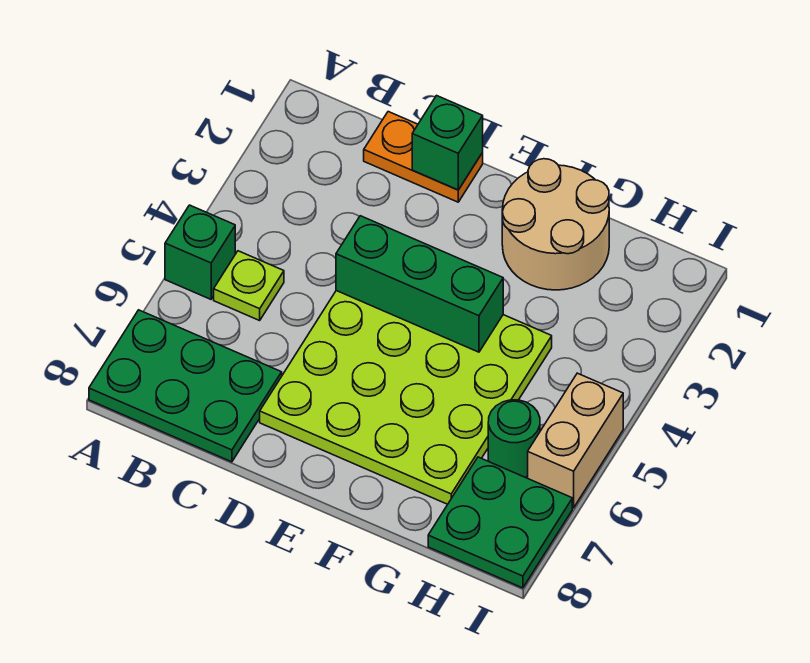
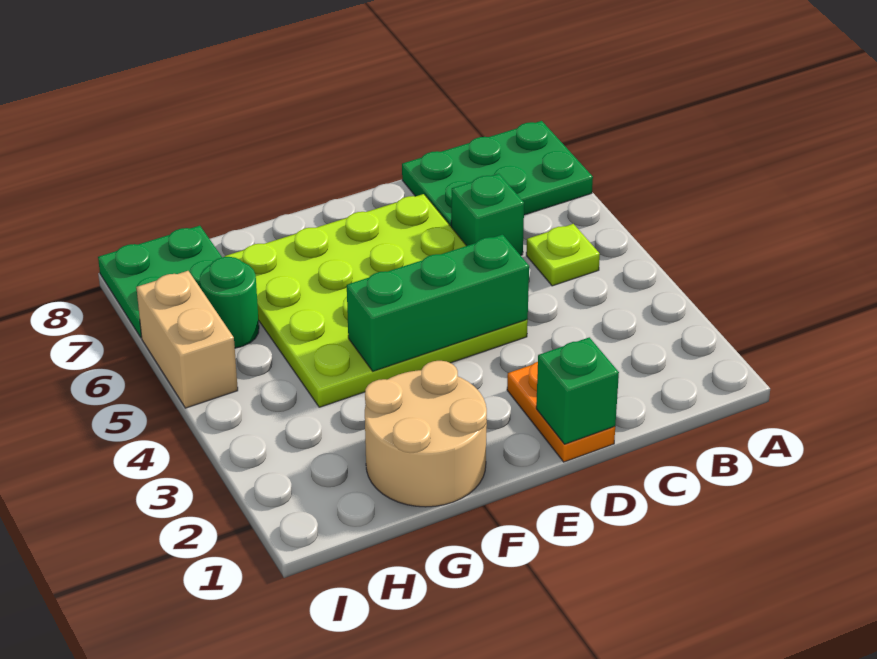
green brick A5 level 1 -> green brick C6 level 1
orange plate C1:D1 level 1 -> orange plate D1:D2 level 1

